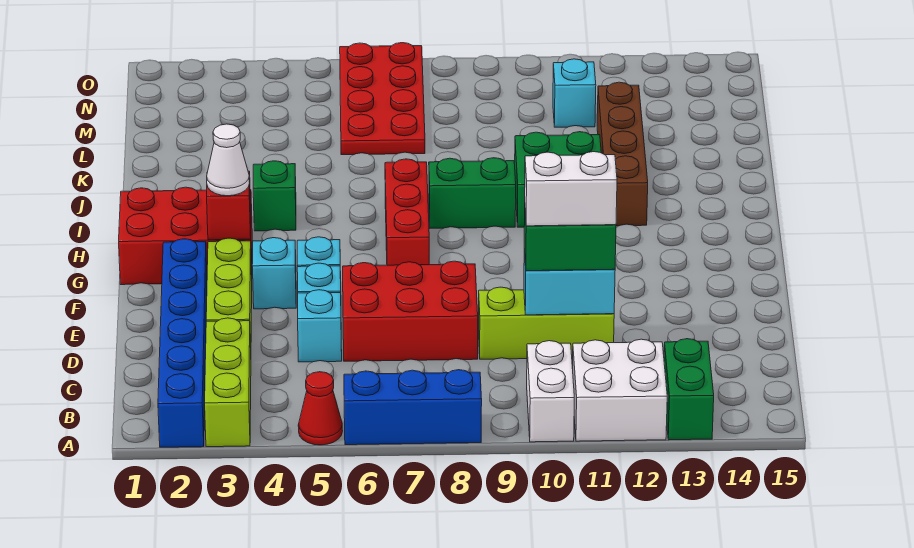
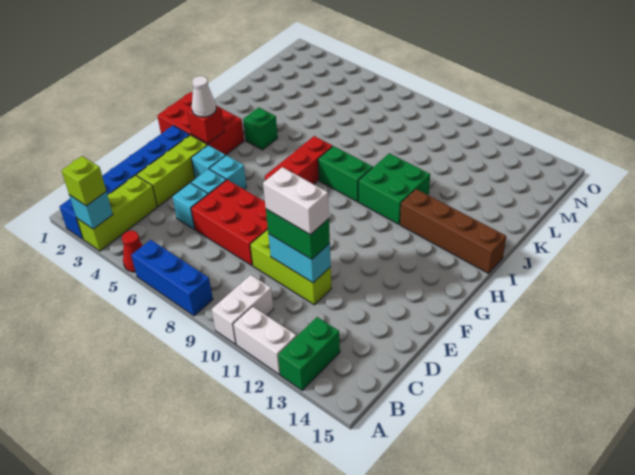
none -> lime brick A3 level 3
white brick A11:B12 level 1 -> white brick A11:A12 level 1
brown brick I12:L12 level 1 -> brown brick I12:I15 level 1
red plate L6:O7 level 1 -> none
cyan brick M11 level 1 -> cyan brick A3 level 2

